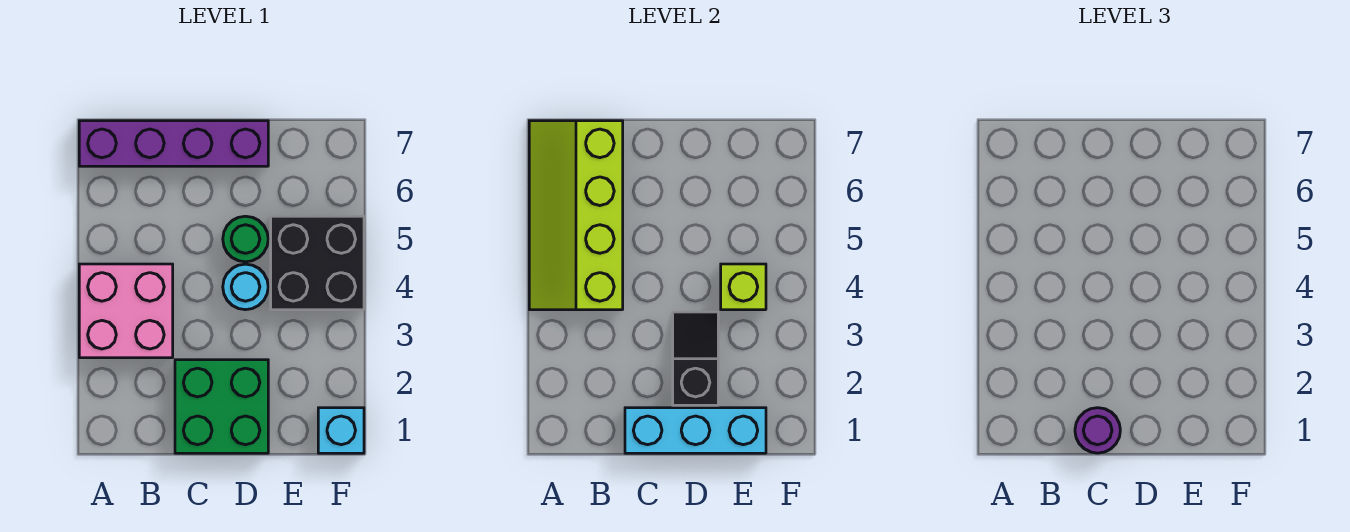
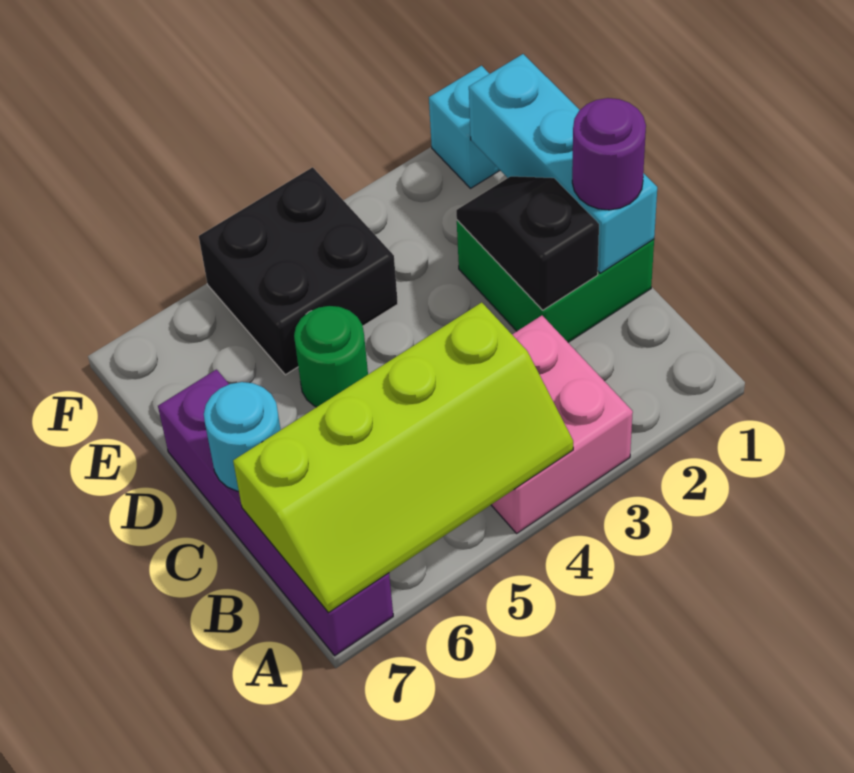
black slope D2:D3 level 2 top 2 -> black slope C2:D2 level 2 top C
cyan round brick D4 level 1 -> cyan round brick C7 level 2
lime brick E4 level 2 -> none

